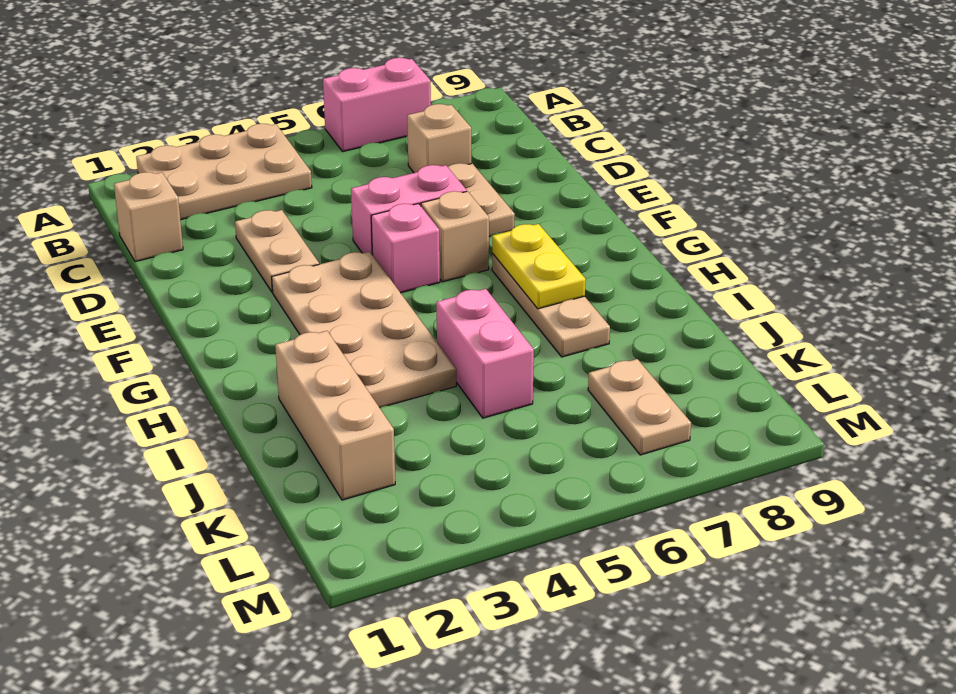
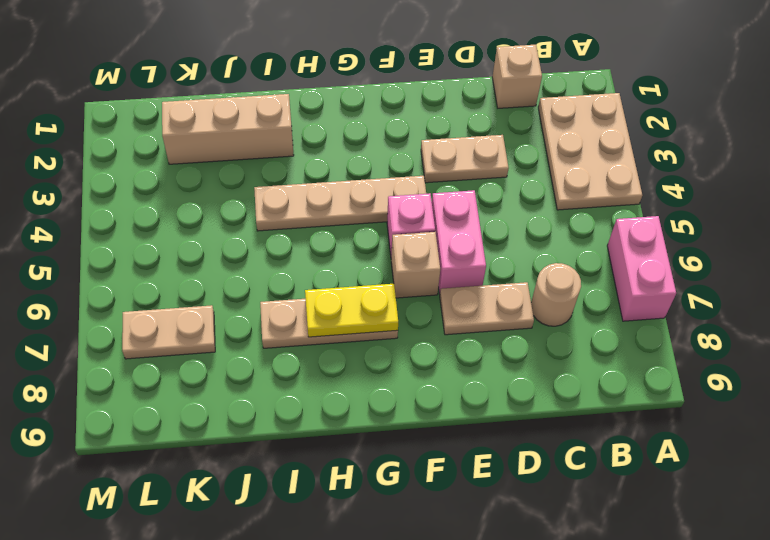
tan brick C7 level 1 -> tan round brick C7 level 1
tan plate F3:I4 level 1 -> tan plate F4:I4 level 1
pink brick I5:J5 level 1 -> none

